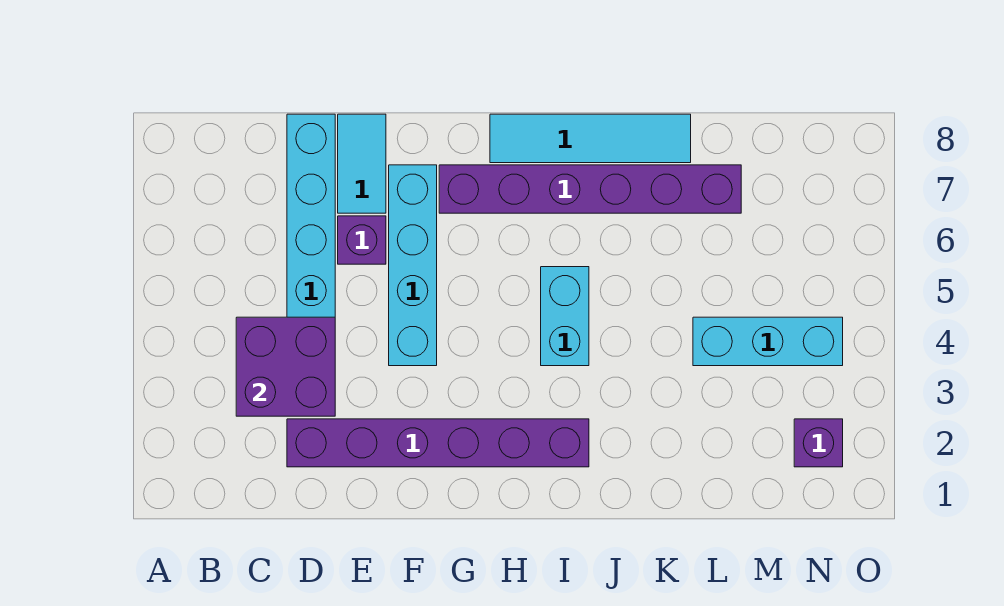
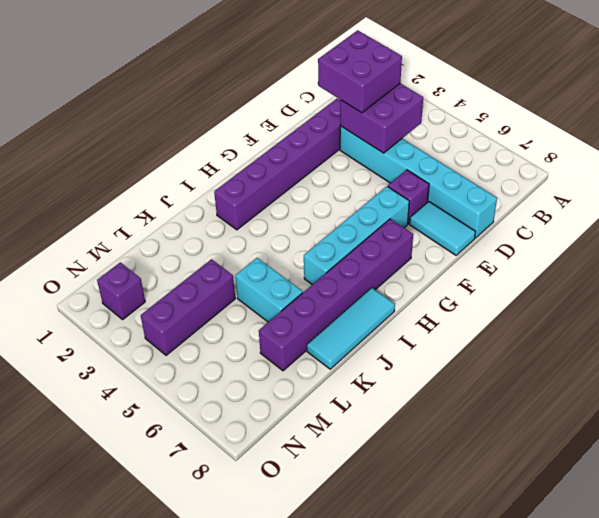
none -> purple brick C2:D3 level 3
cyan brick F4:F7 level 1 -> cyan brick F6:I6 level 1
cyan tile H8:K8 level 1 -> cyan tile I8:K8 level 1
cyan brick I4:I5 level 1 -> cyan brick K5:K6 level 1
cyan brick L4:N4 level 1 -> purple brick L4:N4 level 1

